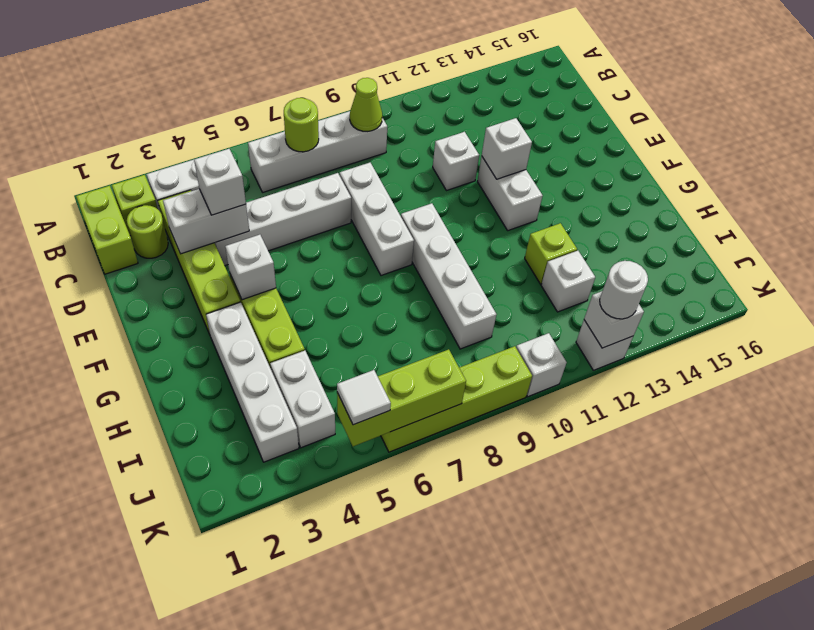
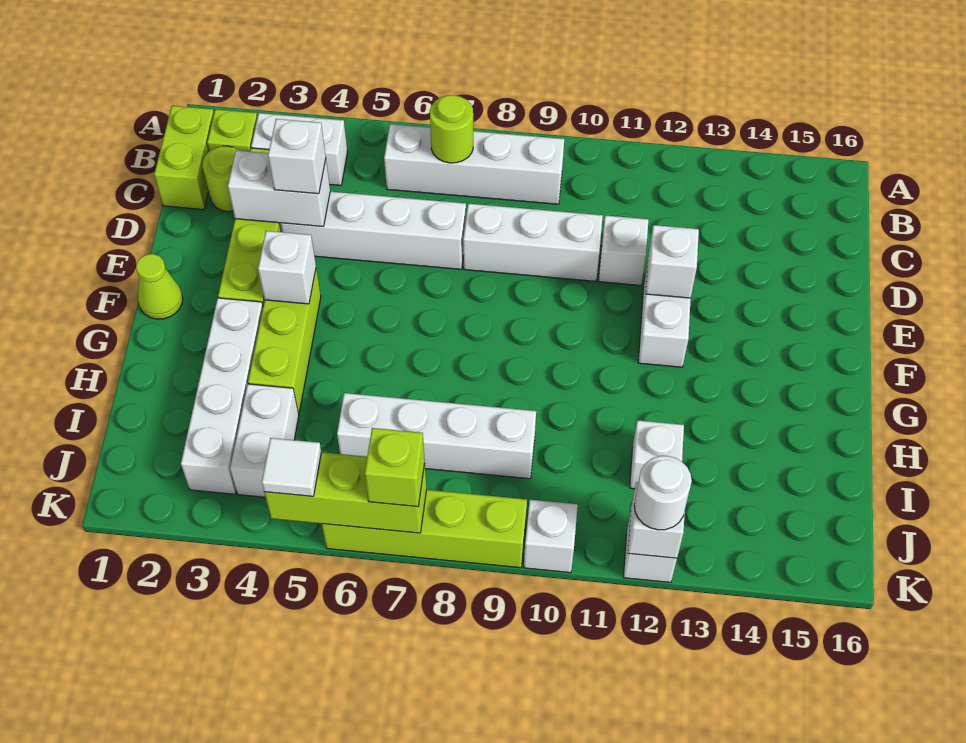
lime cone B9 level 2 -> lime cone F1 level 1
white brick D8:F8 level 1 -> white brick D8:D10 level 1
white brick F9:I9 level 1 -> white brick I6:I9 level 1
lime brick H12 level 1 -> lime brick K7 level 3

